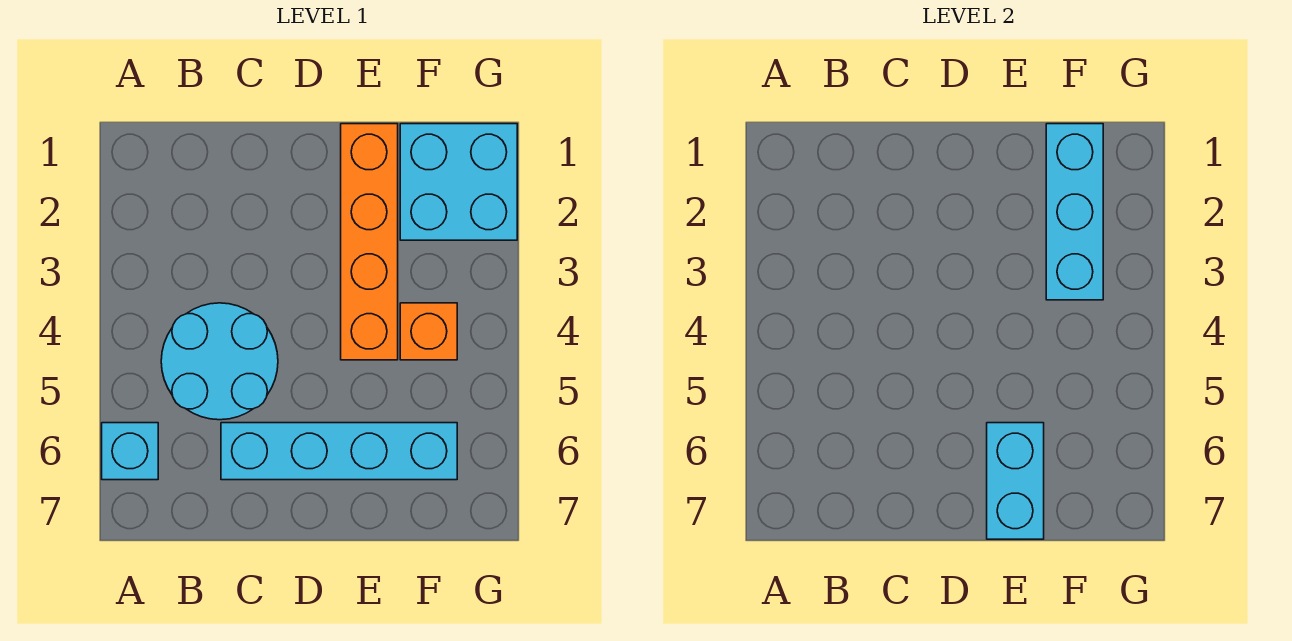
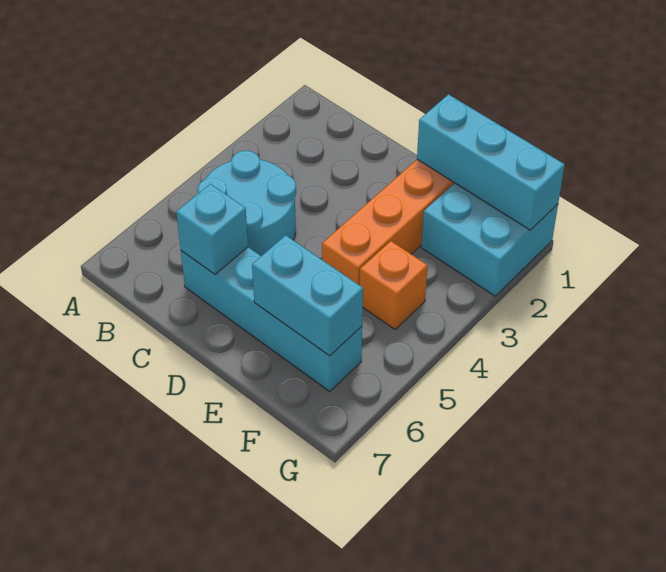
cyan brick A6 level 1 -> cyan brick C6 level 2
cyan brick E6:E7 level 2 -> cyan brick E6:F6 level 2
cyan brick F1:F3 level 2 -> cyan brick E1:G1 level 2

